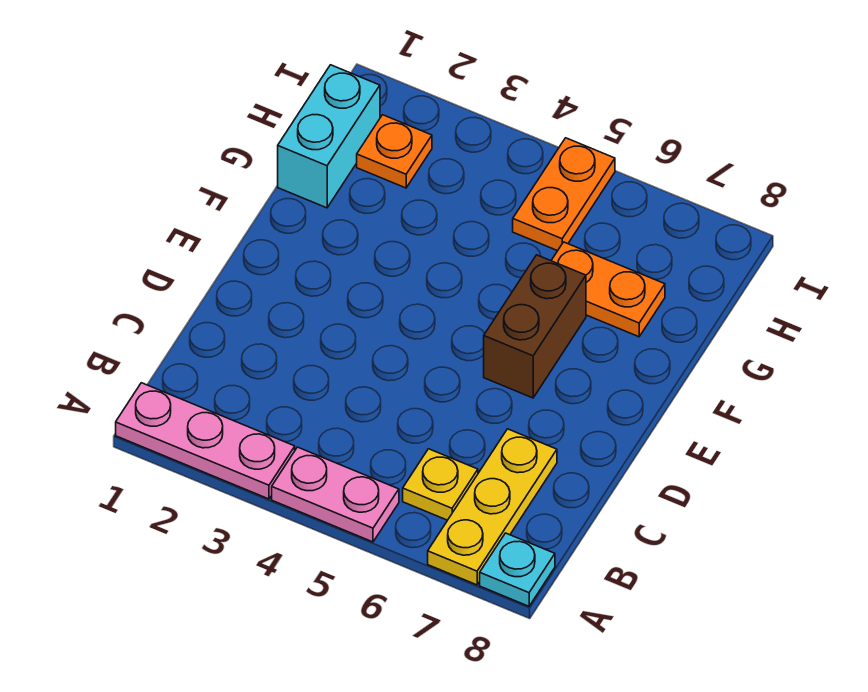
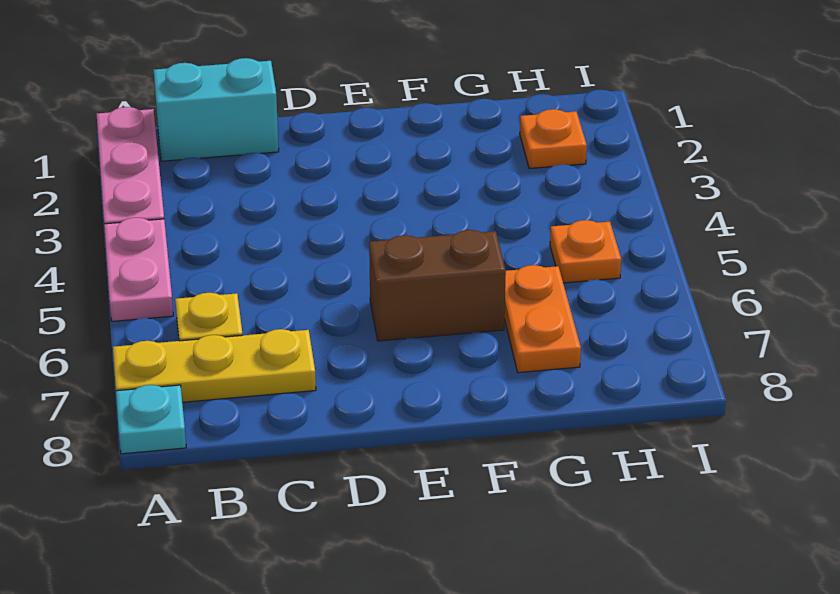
cyan brick G1:H1 level 1 -> cyan brick B1:C1 level 1
orange plate H5:I5 level 1 -> orange plate H5 level 1

